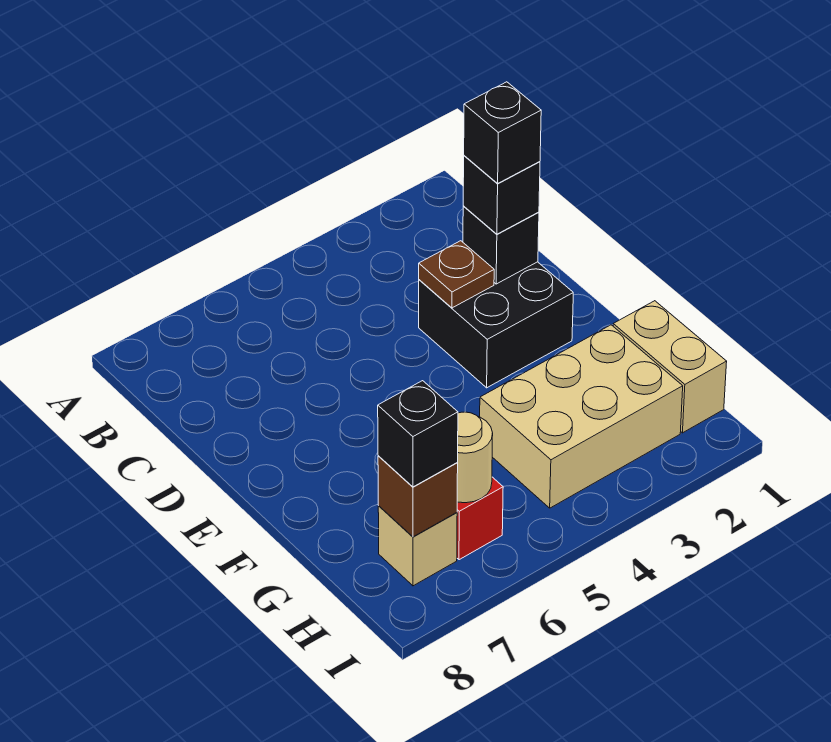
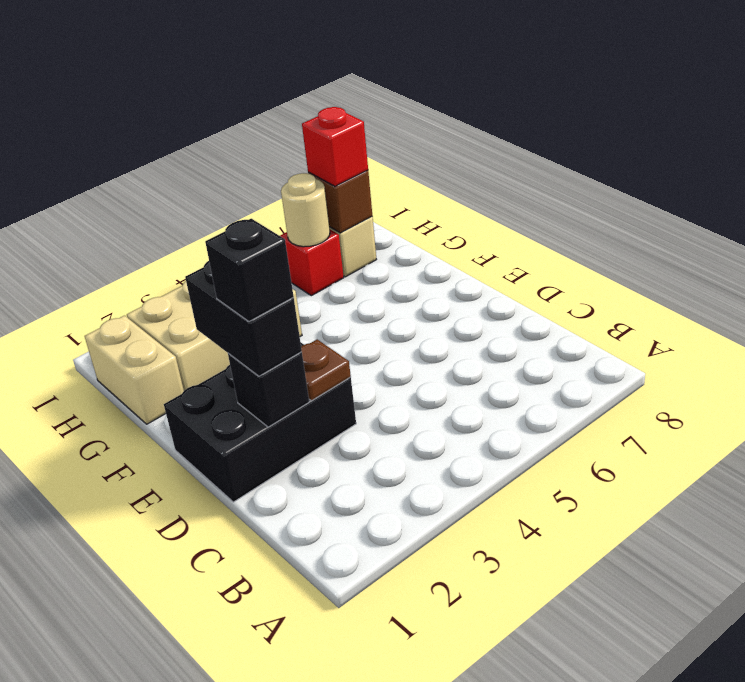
black brick D2:E3 level 1 -> black brick D1:E3 level 1
black brick D2 level 3 -> black brick D2:E2 level 3
black brick H7 level 3 -> red brick H7 level 3

